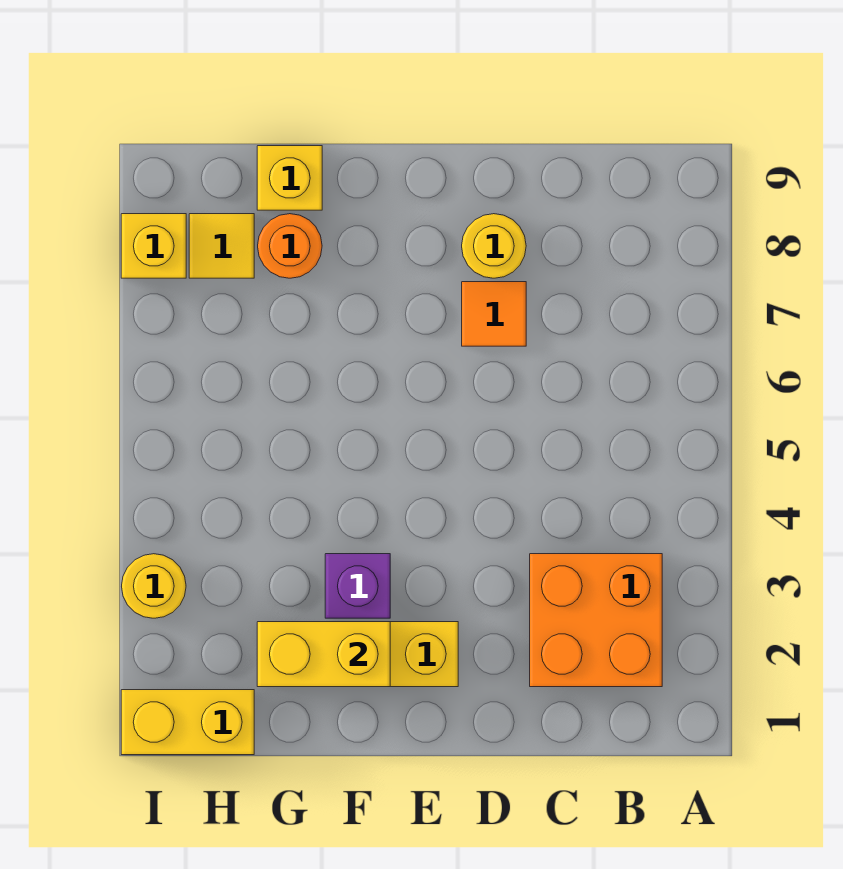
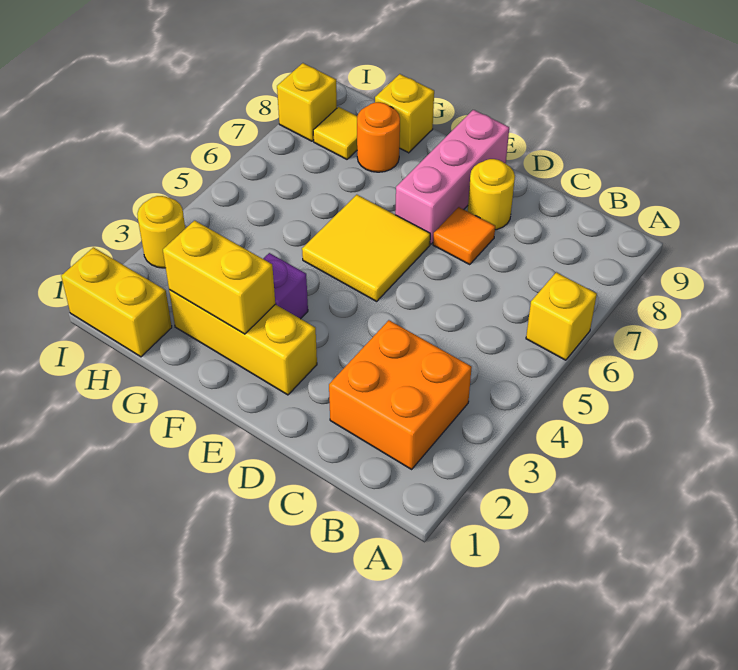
none -> yellow brick A6 level 1
none -> yellow tile E5:F6 level 1
none -> pink brick E7:E9 level 1

